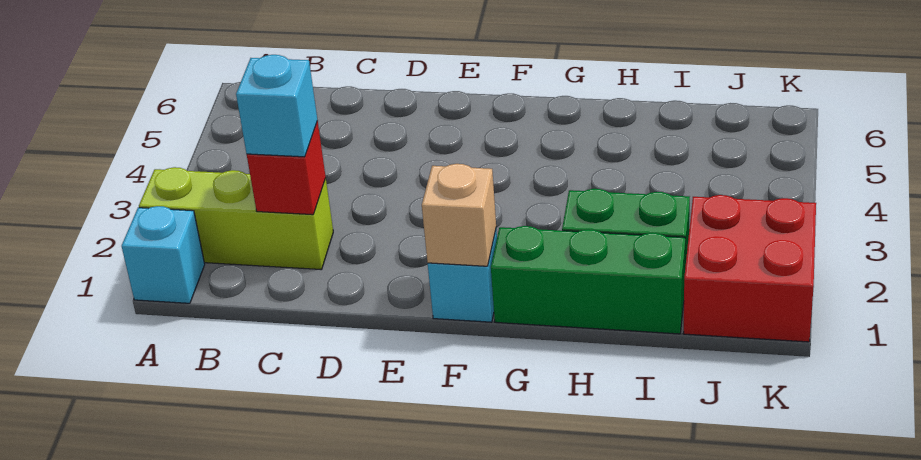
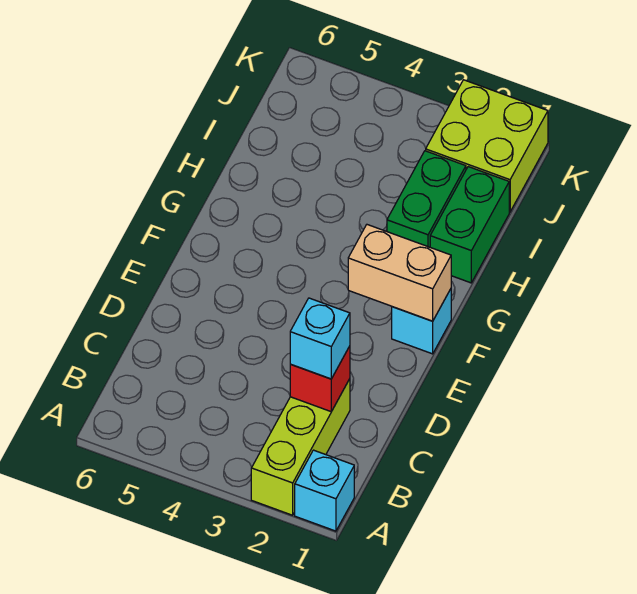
tan brick F1 level 2 -> tan brick F1:F2 level 2
green brick G1:I1 level 1 -> green brick H1:I1 level 1
red brick J1:K2 level 1 -> lime brick J1:K2 level 1

